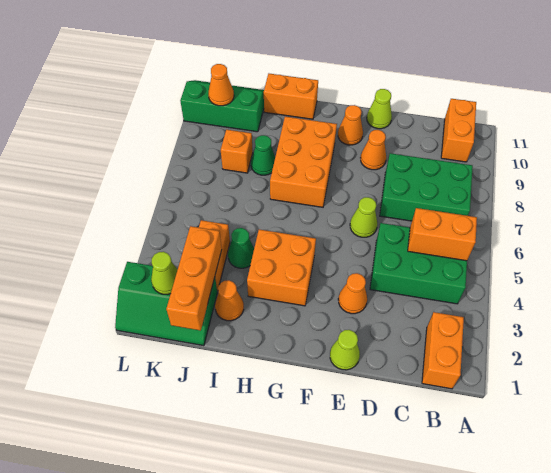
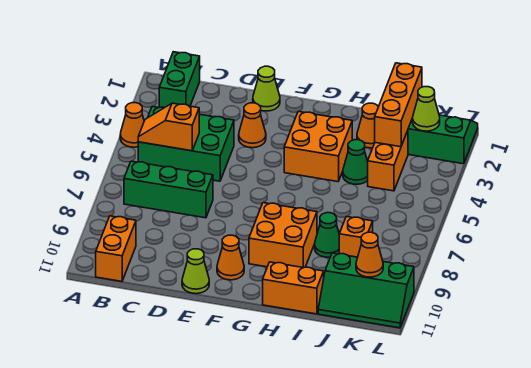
orange brick B1:B2 level 1 -> green brick B1:B2 level 1
orange brick B5:C5 level 2 -> orange slope B5:C5 level 2 top C
green brick B7:D8 level 1 -> green brick B7:D7 level 1
lime cone E6 level 1 -> none
orange cone E9 level 1 -> orange cone A4 level 1
orange brick G7:H9 level 1 -> orange brick G8:H9 level 1

